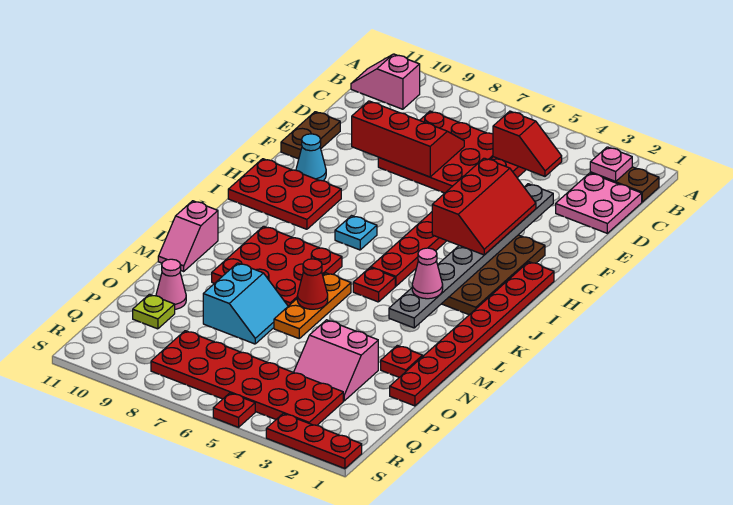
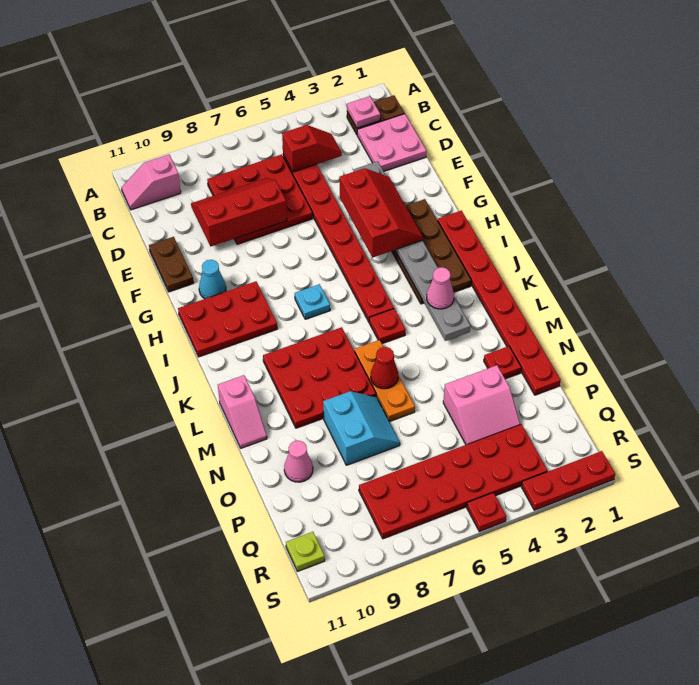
lime plate P10 level 1 -> lime plate R11 level 1

